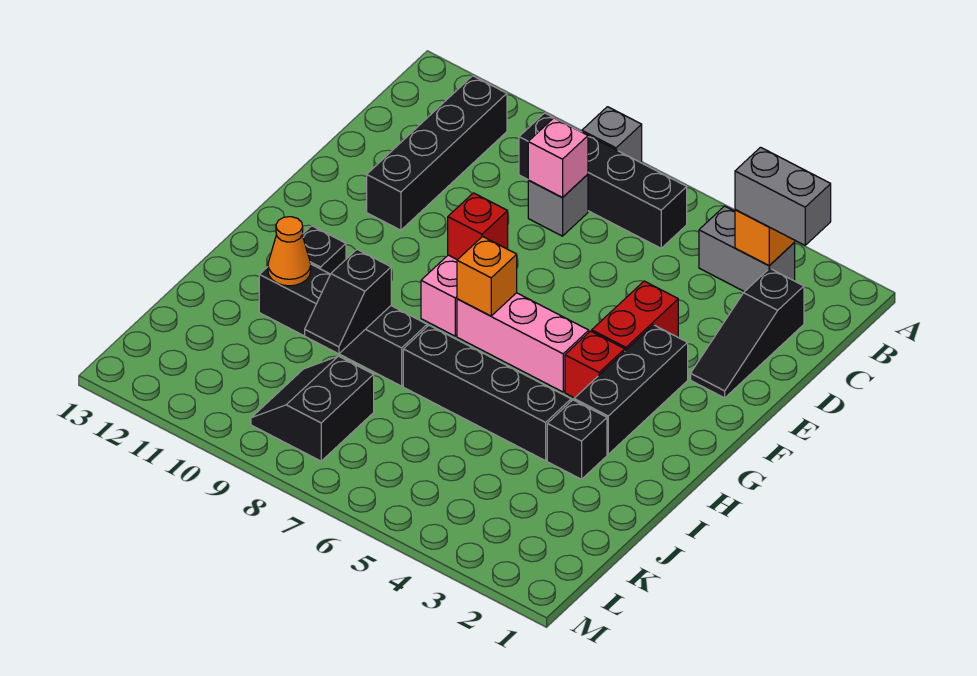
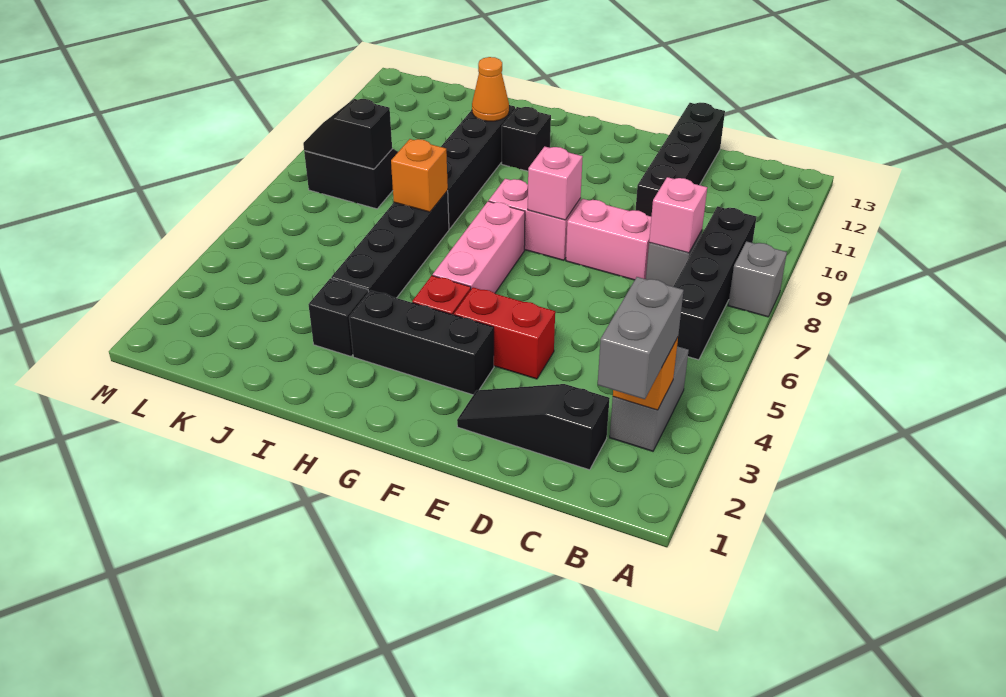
black brick B11:E11 level 1 -> black brick D10:D13 level 1
none -> pink brick D8:E8 level 1
red brick F8 level 2 -> pink brick F8 level 2
orange brick G7 level 2 -> orange brick I7 level 2
black slope I9:J9 level 2 top I -> black slope K8:L8 level 2 top K

